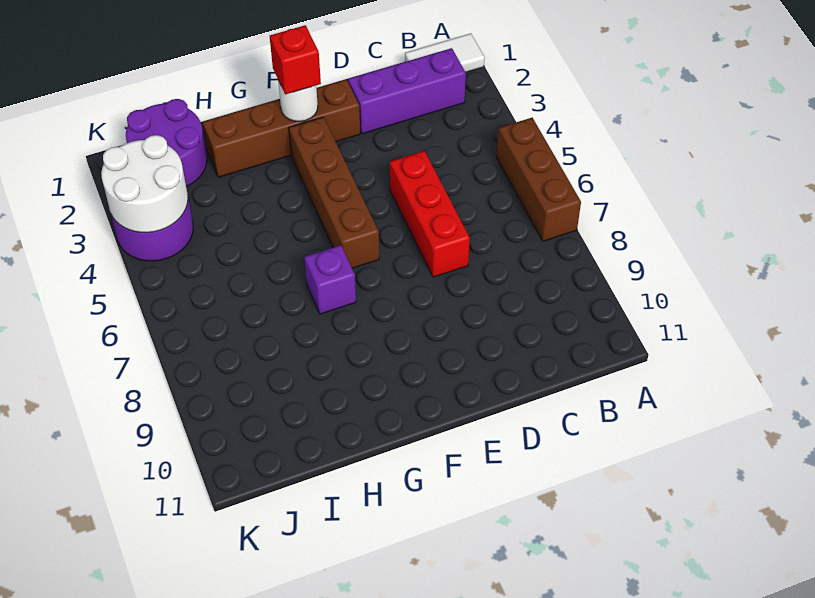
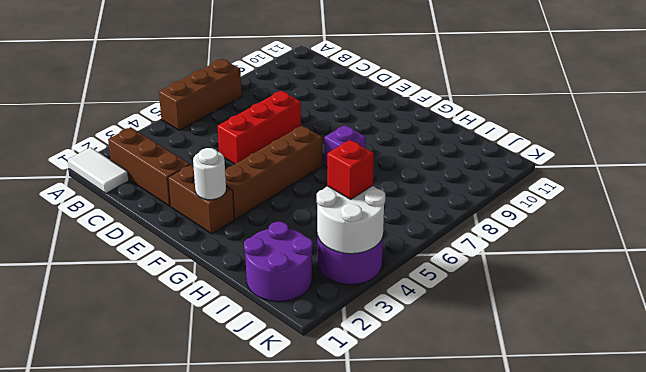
purple brick B2:D2 level 1 -> brown brick B2:D2 level 1
brown brick E2:H2 level 1 -> brown brick E2:F2 level 1
red brick F2 level 3 -> red brick J4 level 3

